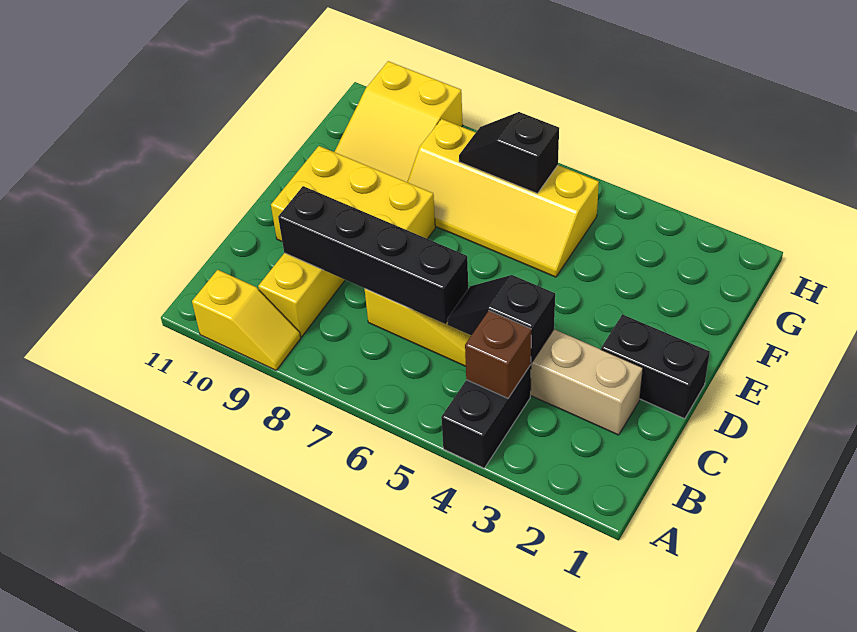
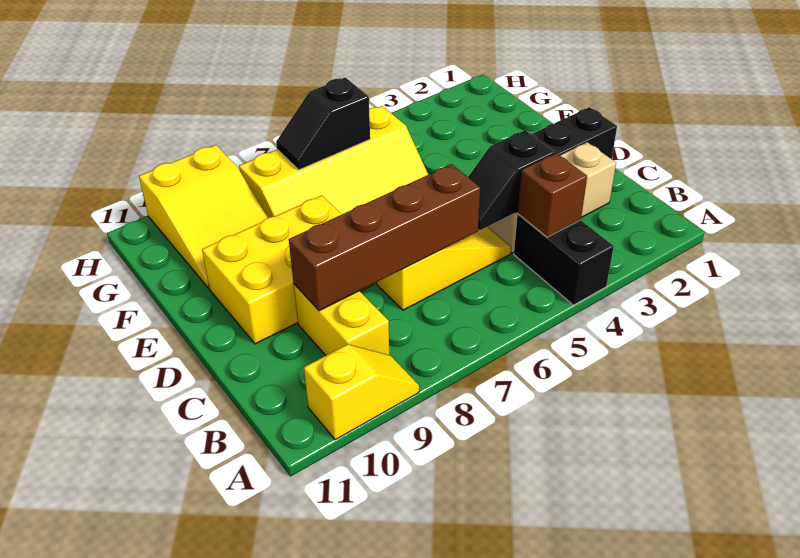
black brick C6:C9 level 2 -> brown brick C6:C9 level 2

